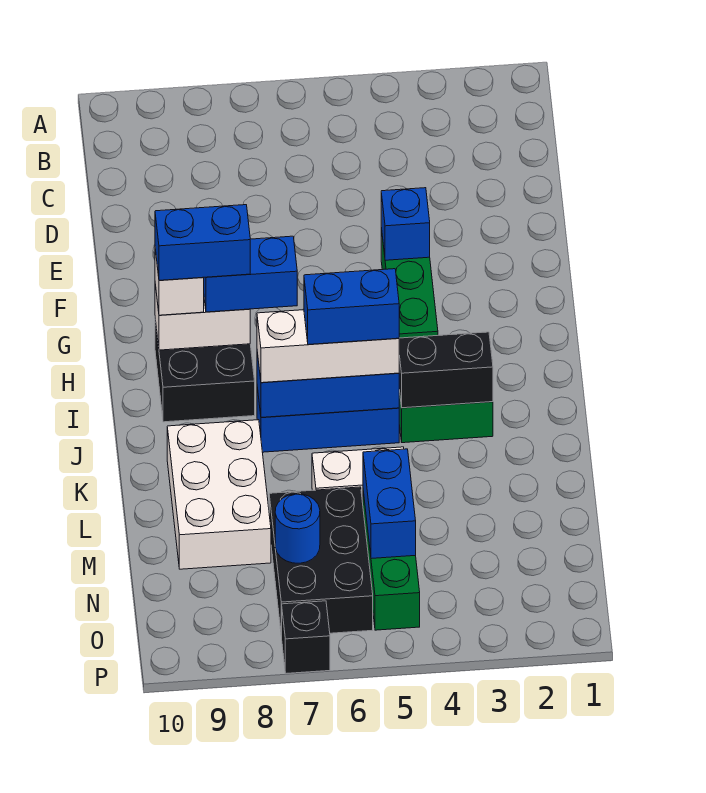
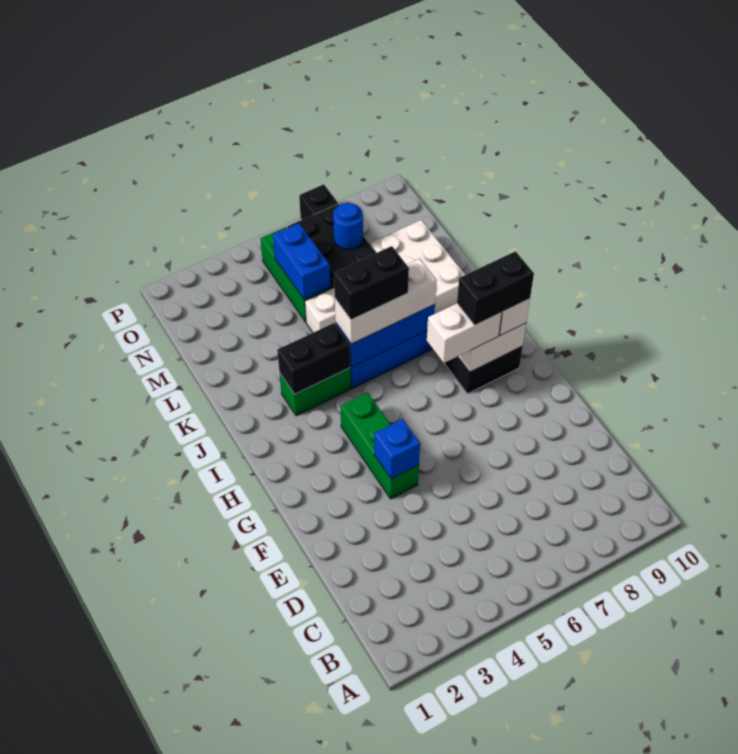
blue brick H7:H8 level 3 -> white brick H7:H8 level 3
blue brick H8:H9 level 4 -> black brick H8:H9 level 4
blue brick J5:J6 level 4 -> black brick J5:J6 level 4

